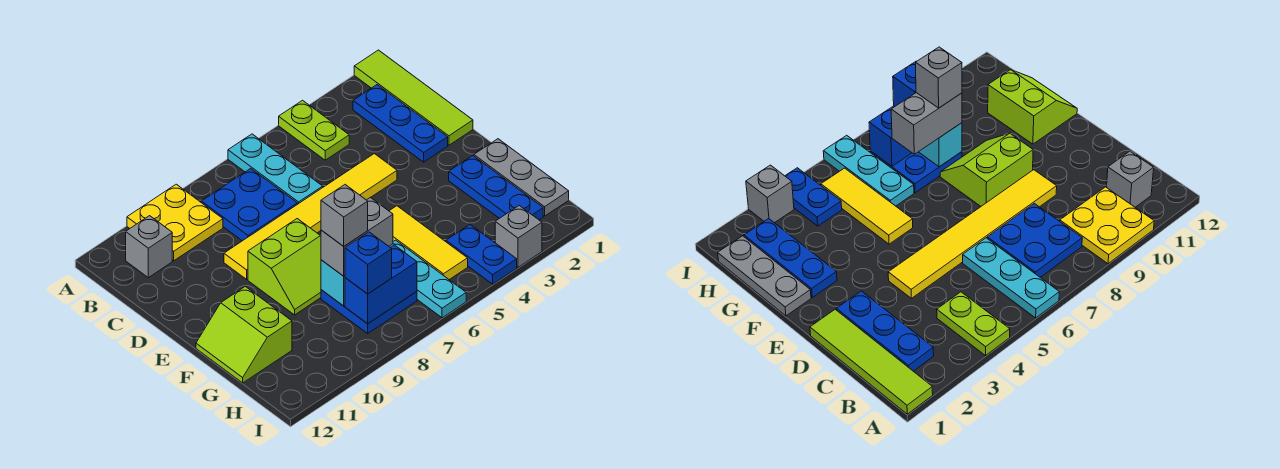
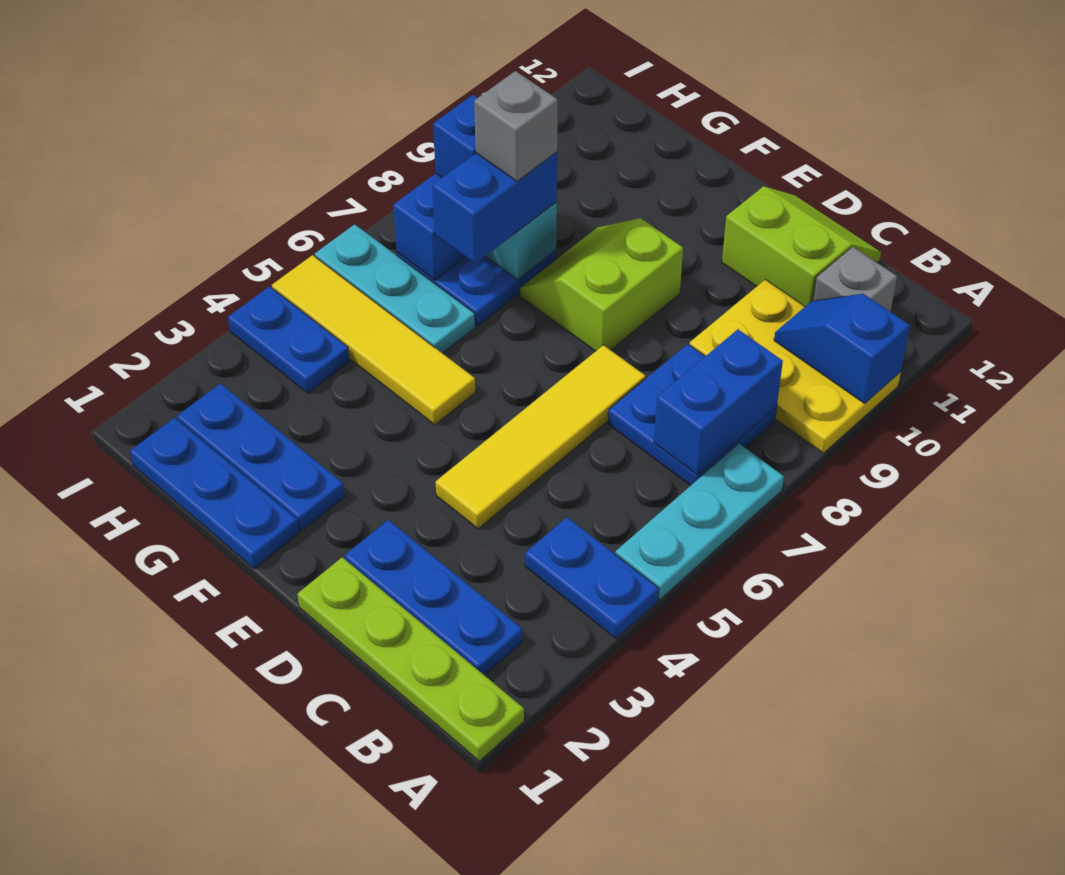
lime tile A1:D1 level 1 -> lime plate A1:D1 level 1
lime plate A4:B4 level 1 -> blue plate A4:B4 level 1
cyan plate A6:C6 level 1 -> cyan plate A5:A7 level 1
yellow plate A9:B10 level 1 -> yellow plate A9:C10 level 1
none -> blue slope A10:B10 level 2 top A
none -> blue brick B7:B8 level 2
yellow tile D4:D9 level 1 -> yellow tile D4:D7 level 1
grey plate F1:H1 level 1 -> blue plate F1:H1 level 1
yellow tile F5:H5 level 1 -> yellow tile F5:I5 level 1
lime slope F11:G12 level 1 top 11 -> lime slope C11:D12 level 1 top 11
grey brick G7:G8 level 3 -> blue brick G7:G8 level 3
grey brick I3 level 1 -> none

